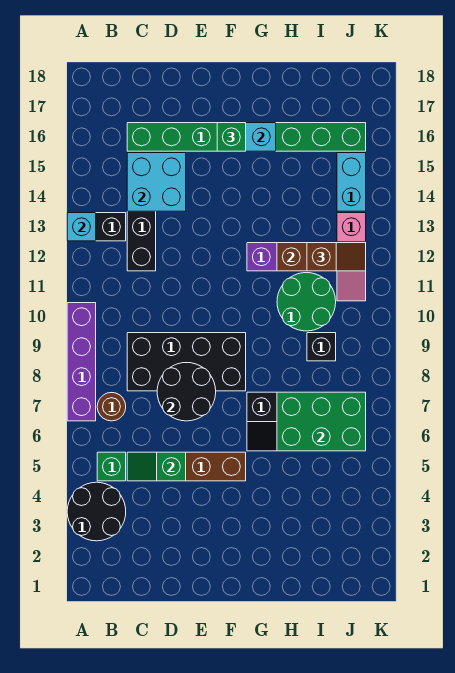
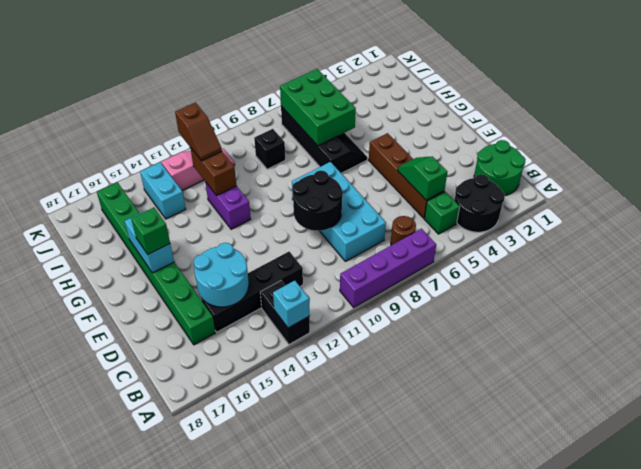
green slope C5:D5 level 2 top D -> green slope C5:D5 level 2 top C
black brick C8:F9 level 1 -> cyan brick C8:F9 level 1
cyan brick C14:D15 level 2 -> cyan round brick C14:D15 level 2
black round brick D7:E8 level 2 -> black round brick D9:E10 level 2
green round brick H10:I11 level 1 -> green round brick B1:C2 level 1
brown slope I12:J12 level 3 top I -> brown slope I12:J12 level 3 top J
cyan brick J14:J15 level 1 -> cyan brick I14:J14 level 1

